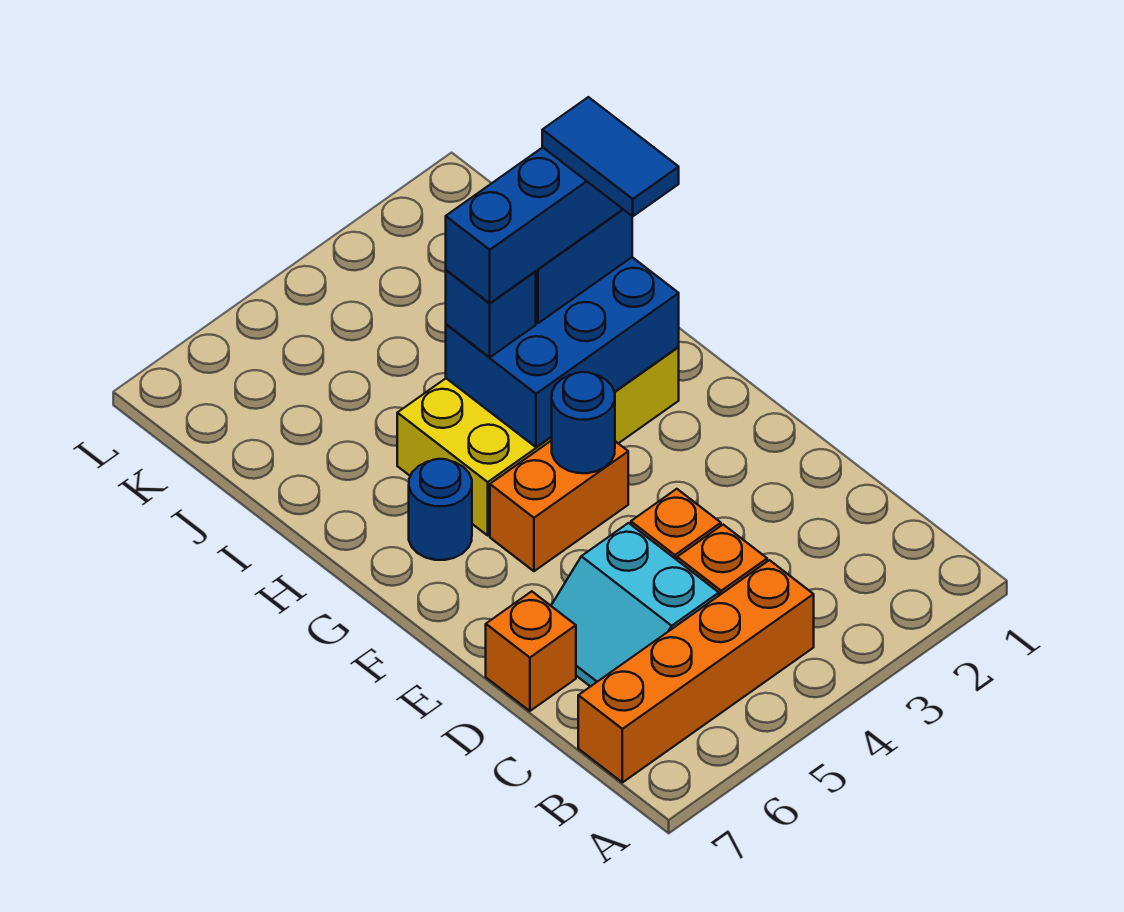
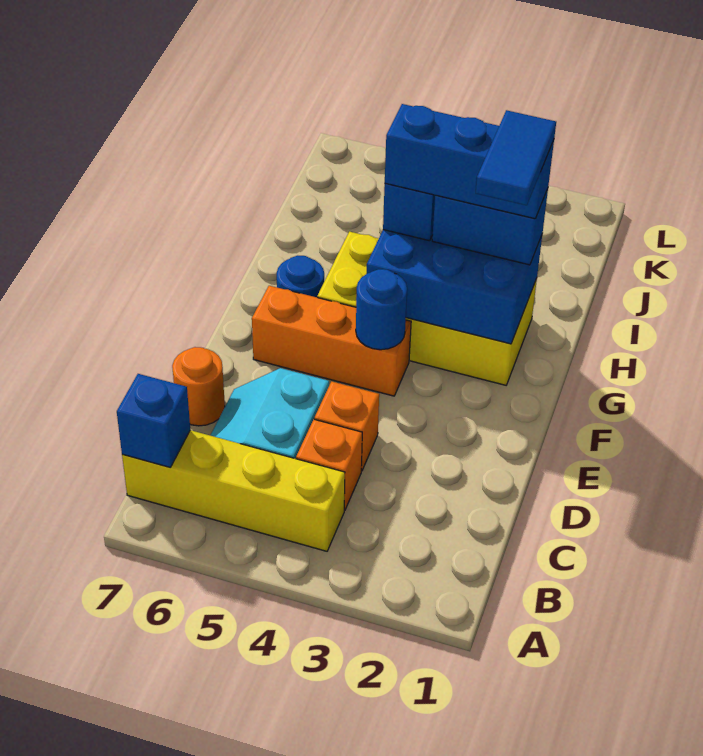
orange brick B4:B7 level 1 -> yellow brick B4:B7 level 1
none -> blue brick B7 level 2
orange brick D7 level 1 -> orange round brick D7 level 1
orange brick F4:F5 level 1 -> orange brick F4:F6 level 1

